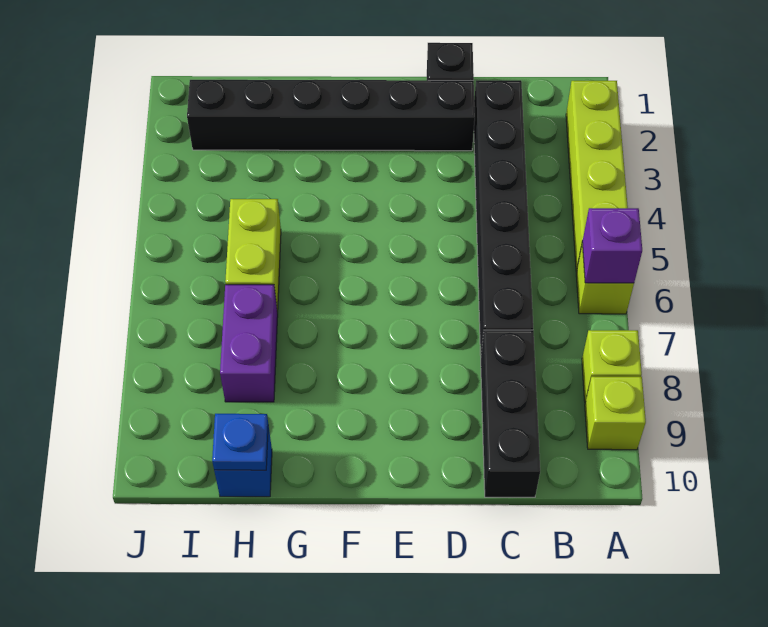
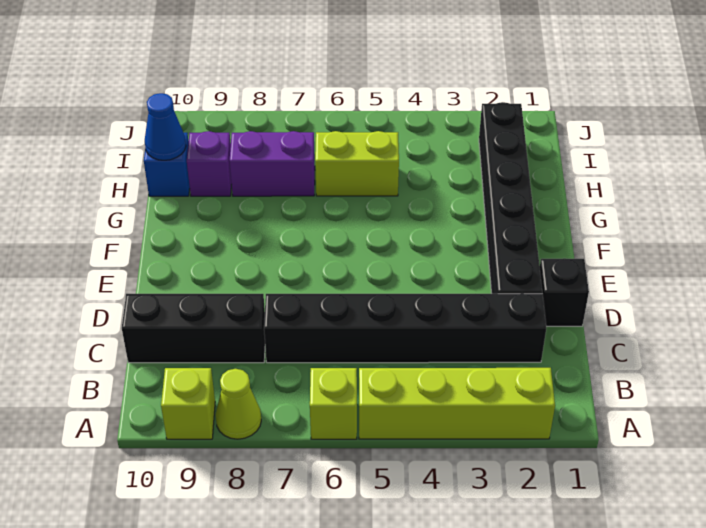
purple brick A6 level 2 -> purple brick H9 level 1
lime brick A8 level 1 -> lime cone A8 level 1
blue plate H10 level 2 -> blue cone H10 level 2

